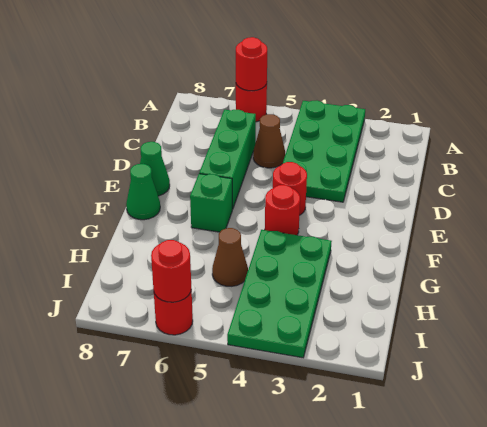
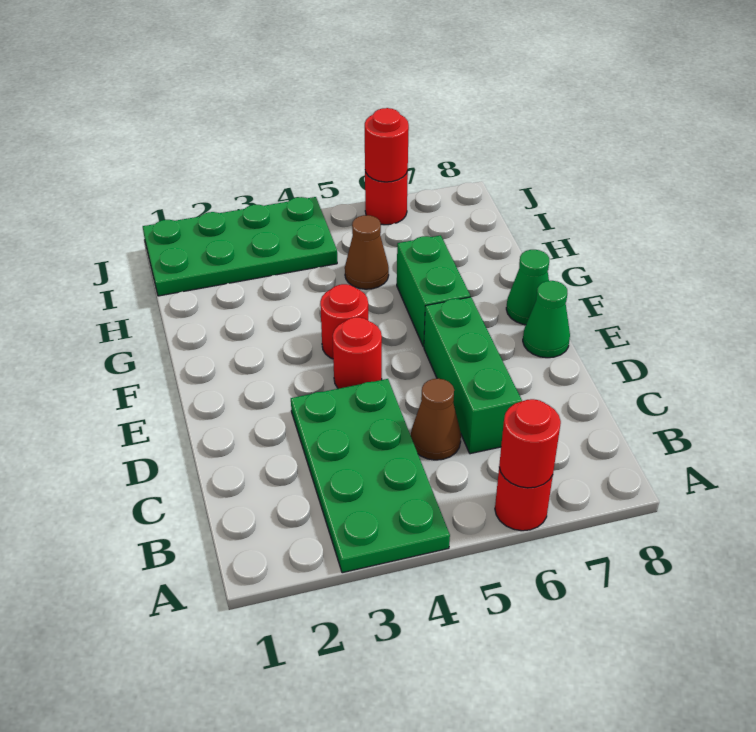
green brick F6 level 1 -> green brick F6:G6 level 1
green plate G3:J4 level 1 -> green plate I1:J4 level 1

